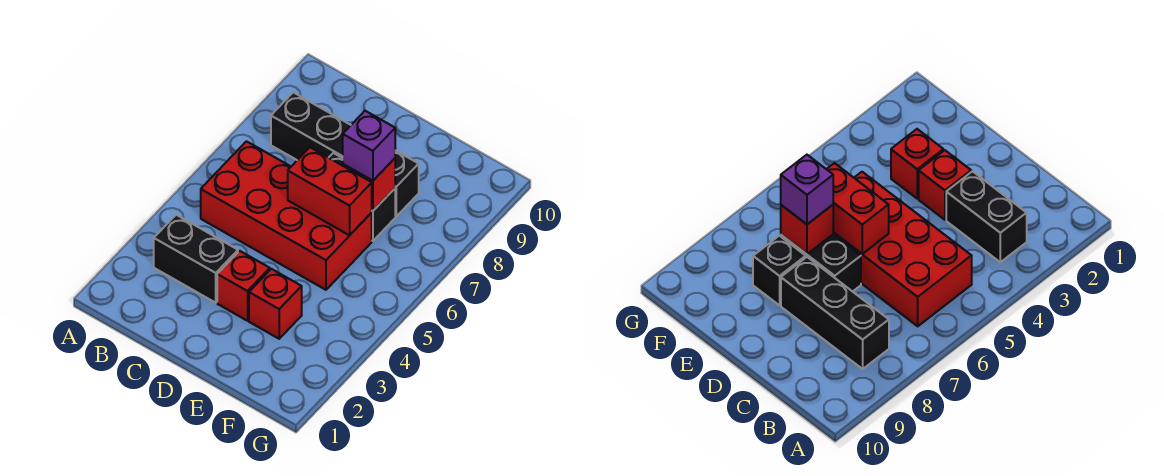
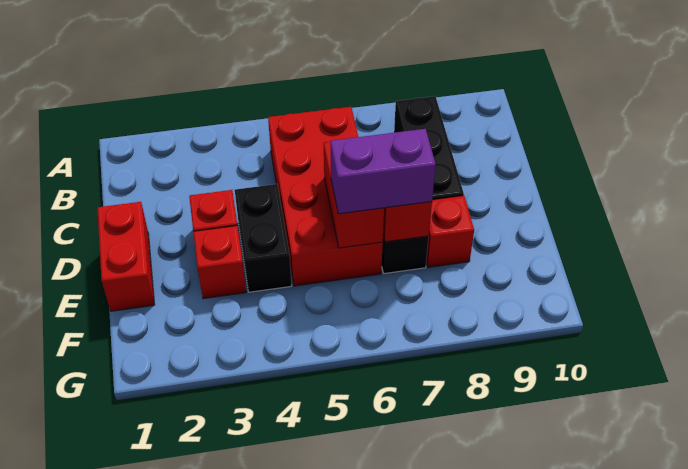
black brick B3:C3 level 1 -> black brick D4:E4 level 1
none -> red brick D1:E1 level 1
purple brick E7 level 3 -> purple brick E6:E7 level 3
black brick E8 level 1 -> red brick E8 level 1

